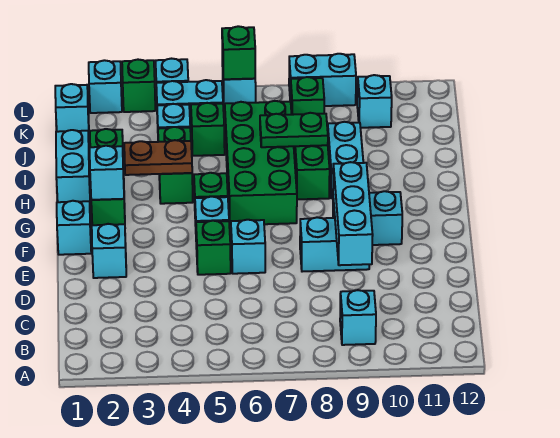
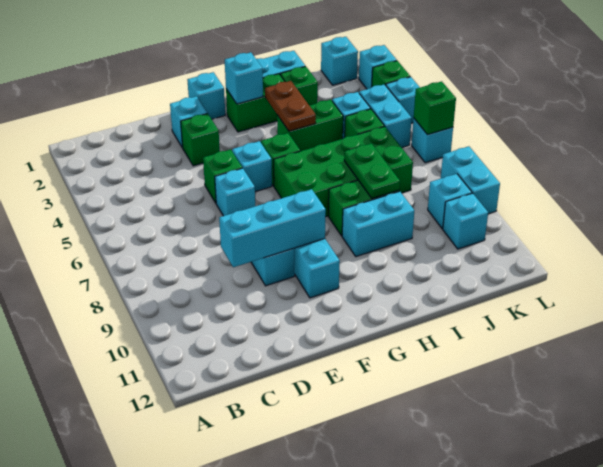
cyan brick B9 level 1 -> cyan brick K9 level 1
green brick K8 level 1 -> green brick E3 level 1

